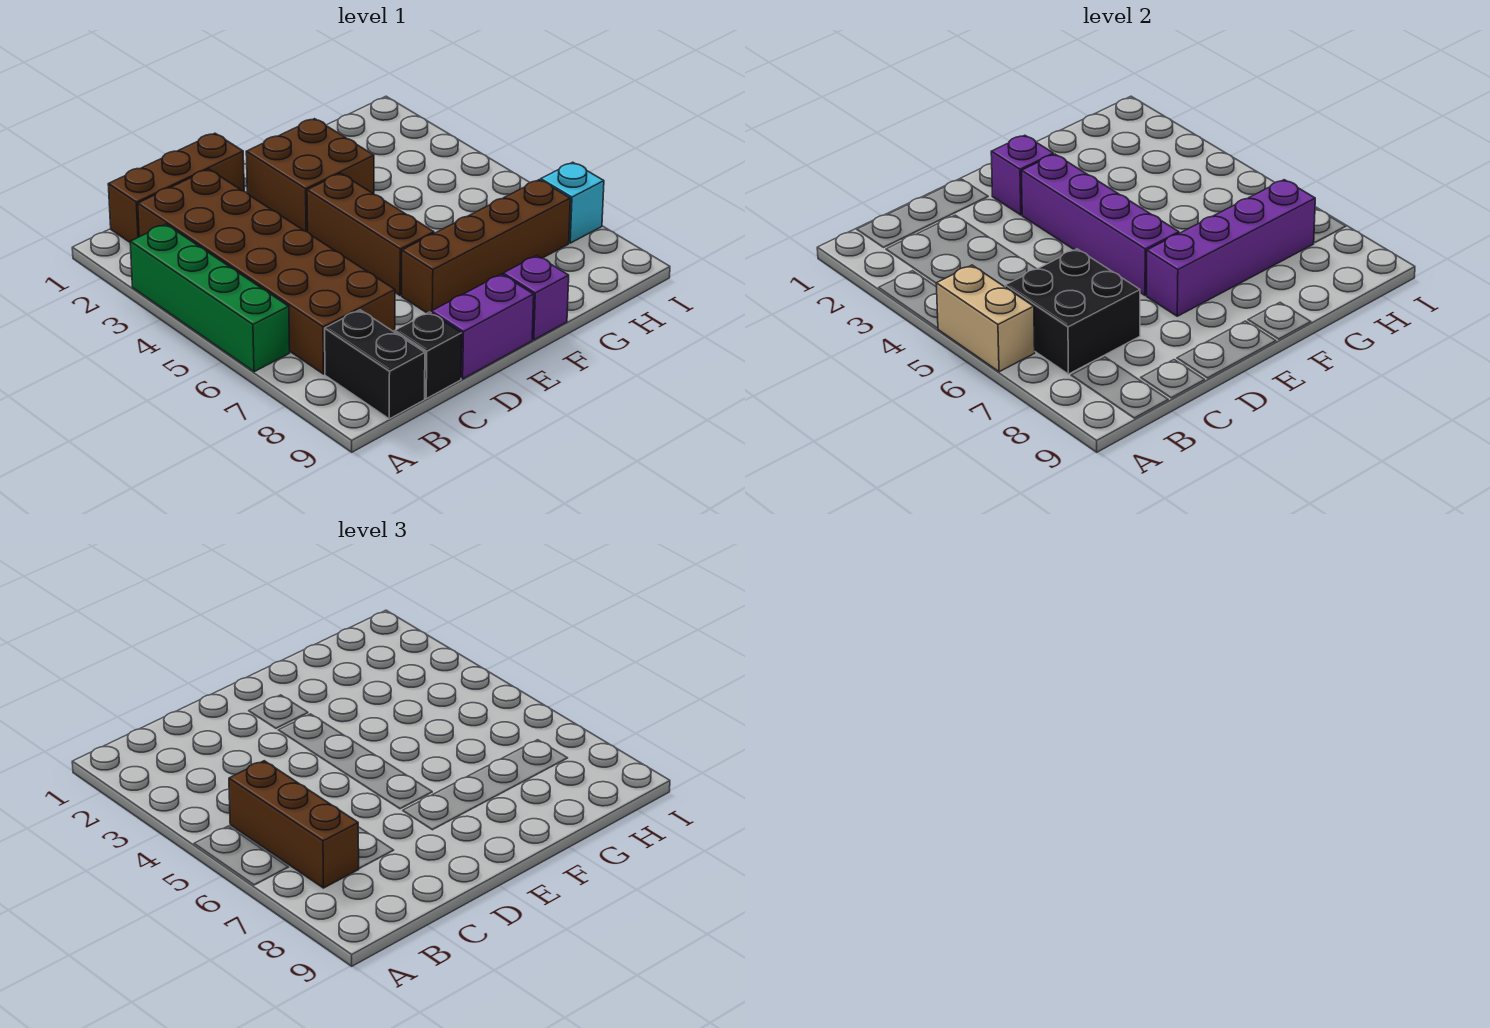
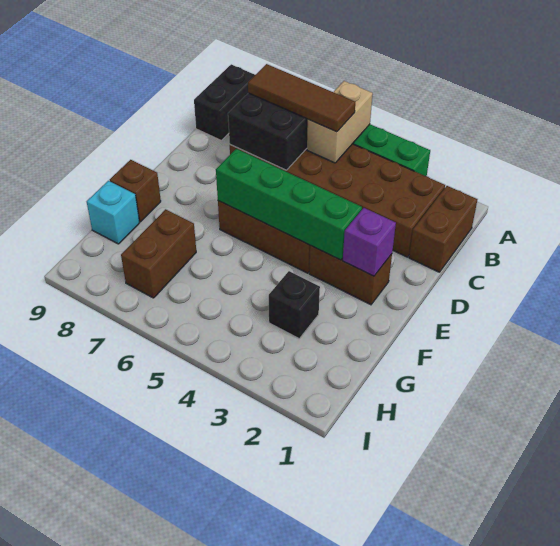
tan brick A5:A6 level 2 -> tan brick A5:B5 level 2
brown brick B1:D1 level 1 -> brown brick B1:C1 level 1
brown brick B5:B7 level 3 -> brown tile B5:B7 level 3
black brick B8:B9 level 1 -> black brick A9:B9 level 1
black brick C9 level 1 -> black brick G3 level 1
purple brick D9:E9 level 1 -> none
brown brick E2:F3 level 1 -> brown brick E2:E3 level 1
purple brick E3:E6 level 2 -> green brick E3:E6 level 2
brown brick E7:H7 level 1 -> brown brick G7:H7 level 1
purple brick E7:H7 level 2 -> none
purple brick F9 level 1 -> brown brick F9 level 1
cyan brick I7 level 1 -> cyan brick G9 level 1

